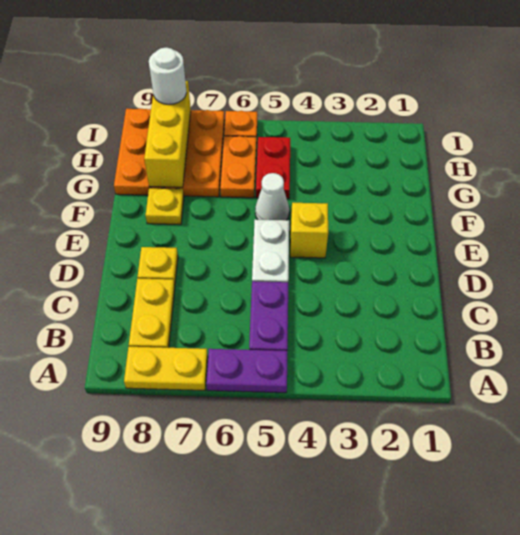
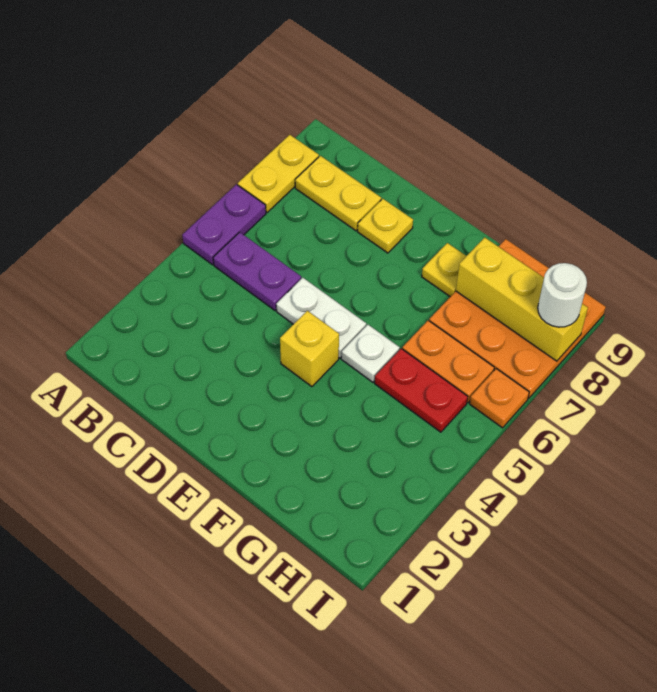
white cone F5 level 1 -> white plate F5 level 1

